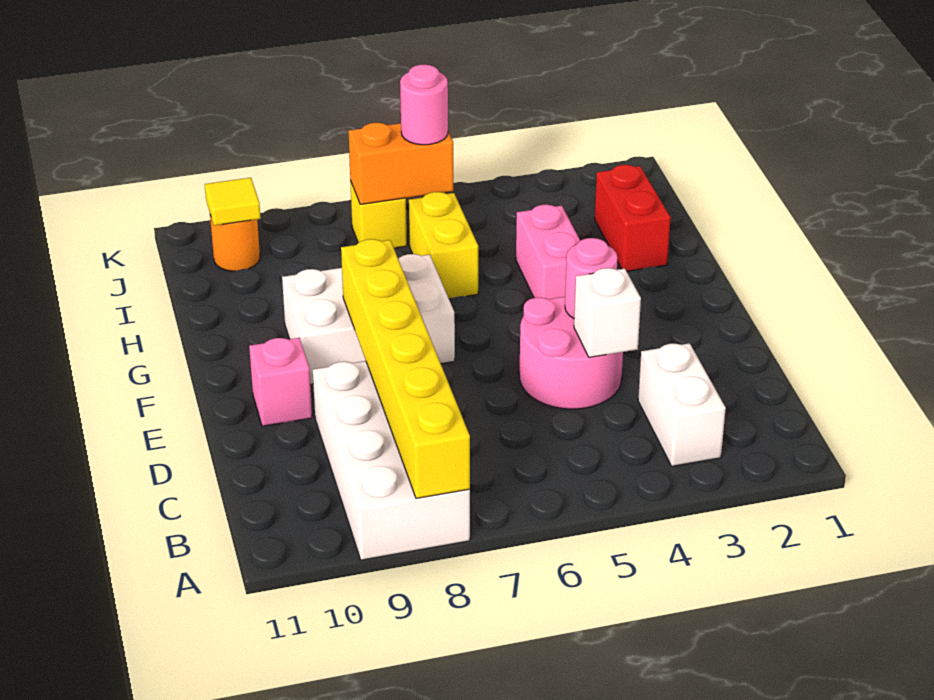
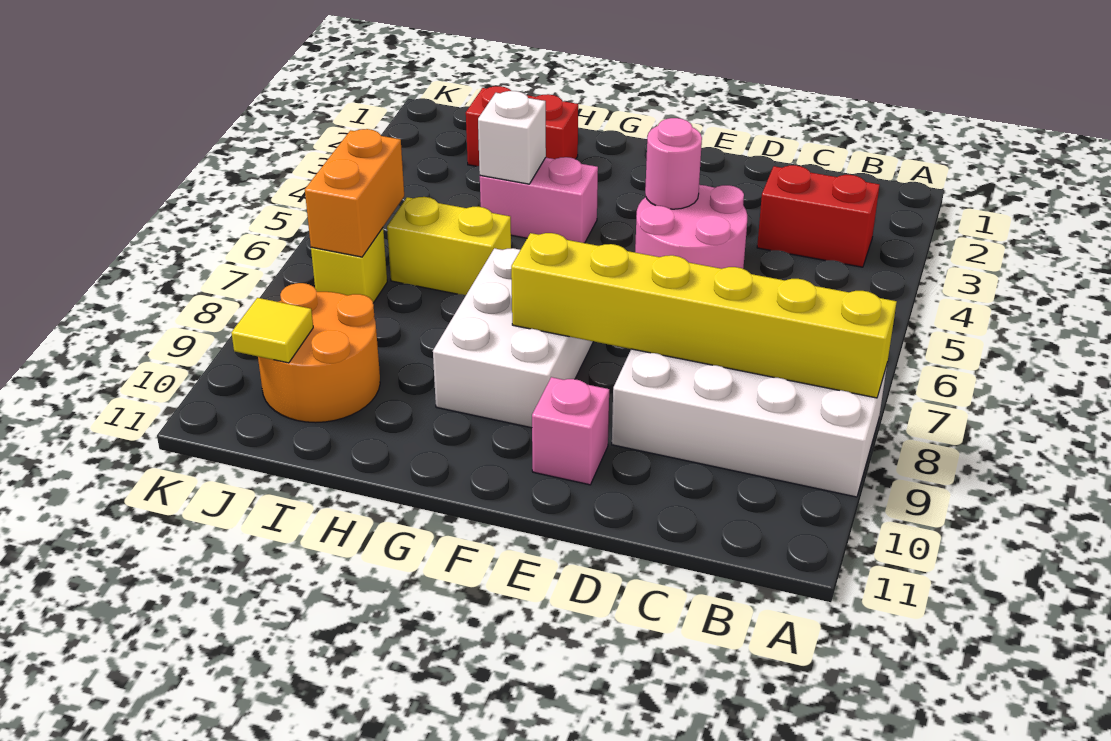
white brick B3:C3 level 1 -> red brick B3:C3 level 1
white brick D4 level 2 -> white brick H4 level 2
pink round brick J6 level 3 -> none
orange round brick J10 level 1 -> orange round brick I9:J10 level 1

